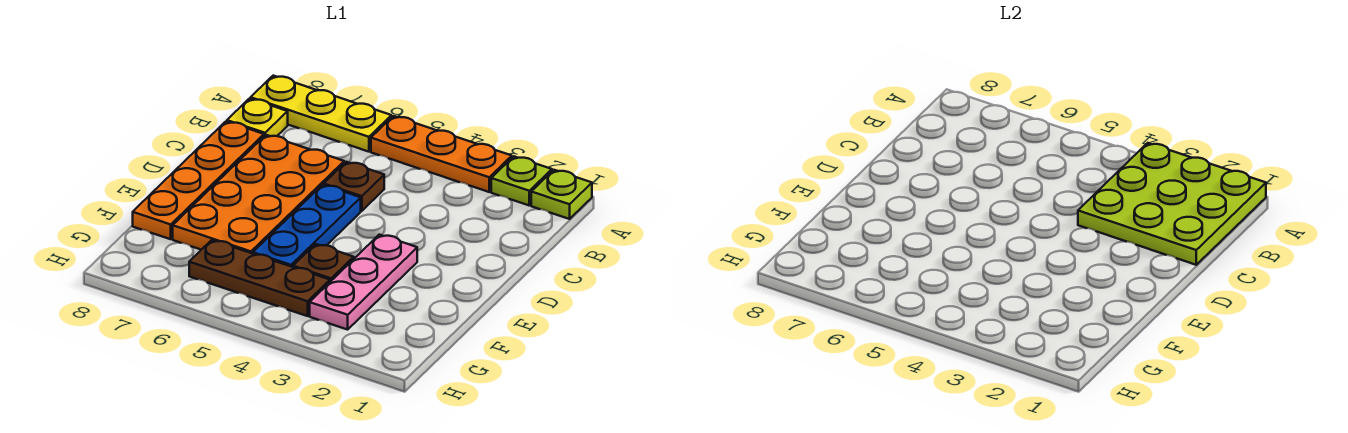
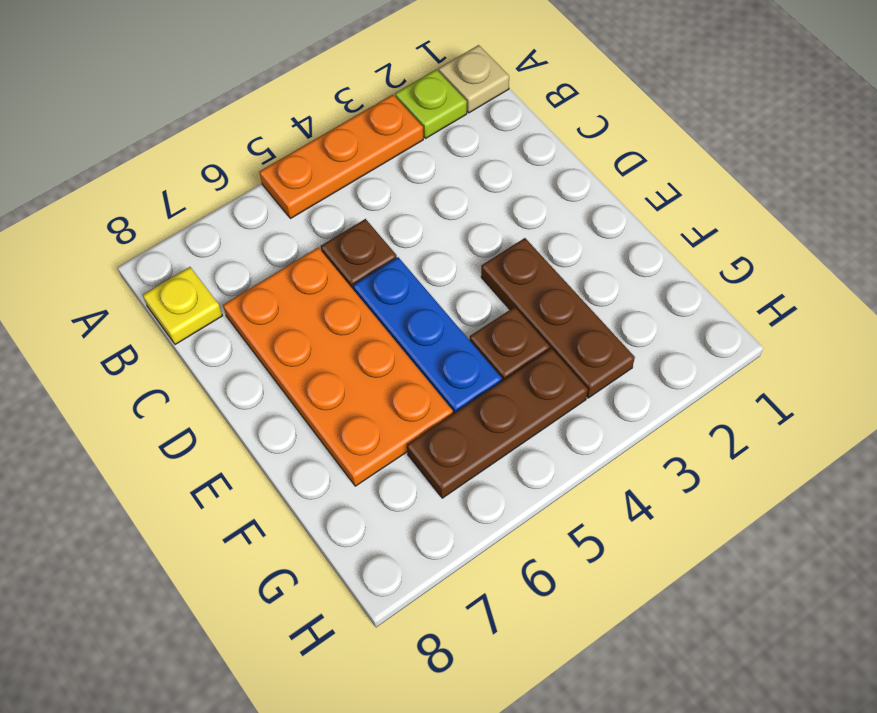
lime plate A1 level 1 -> tan plate A1 level 1
lime plate A1:C3 level 2 -> none
yellow plate A6:A8 level 1 -> none
orange plate C8:F8 level 1 -> none
pink plate E3:G3 level 1 -> brown plate E3:G3 level 1

